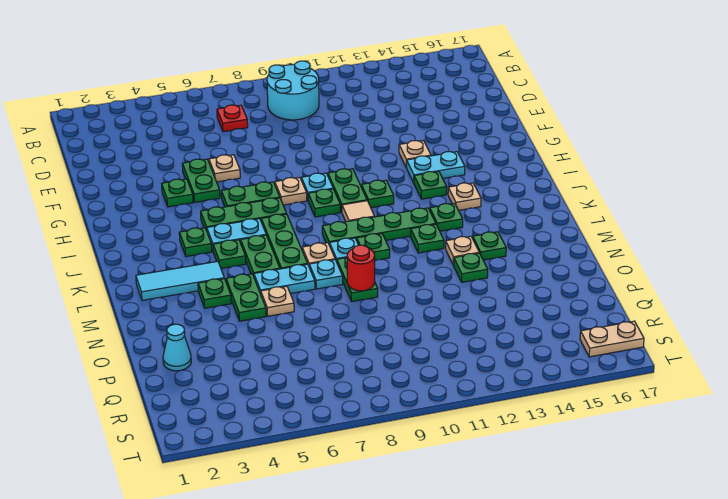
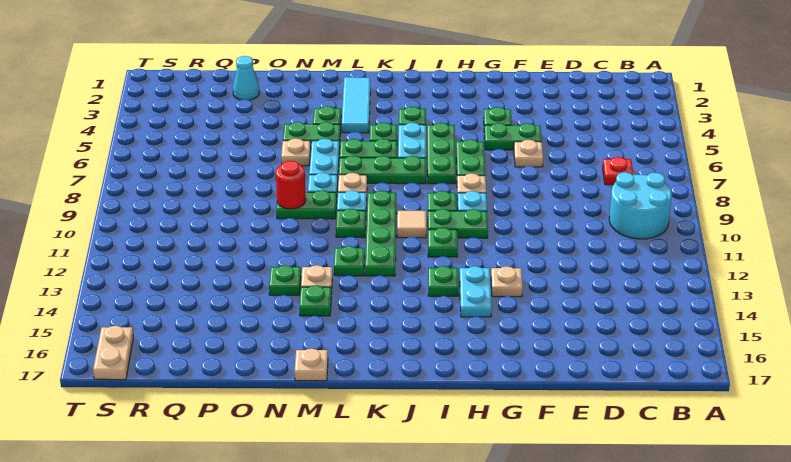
tan plate J14 level 1 -> tan plate M17 level 1
green plate K13 level 1 -> none

